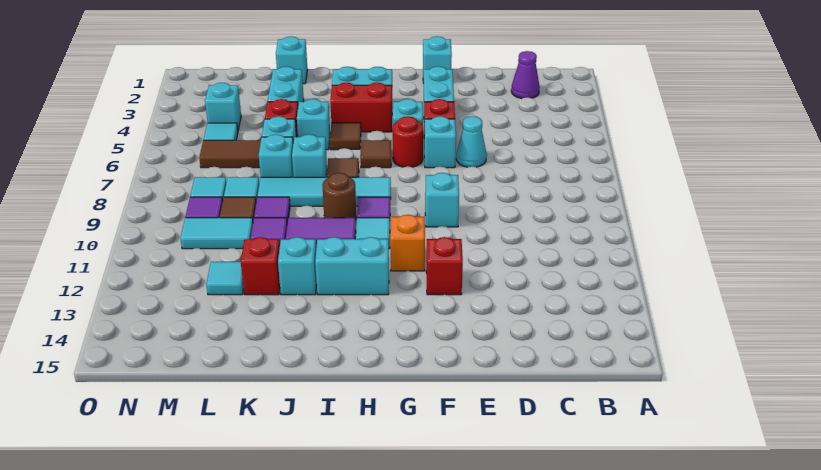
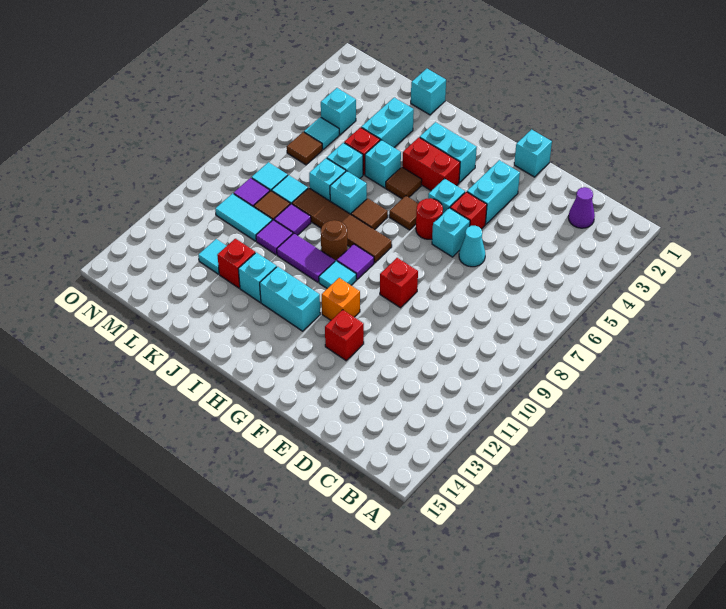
cyan brick F9 level 1 -> red brick F9 level 1
cyan tile H8:K8 level 1 -> brown tile H8:K8 level 1
brown tile L6:M6 level 1 -> brown tile M6 level 1

